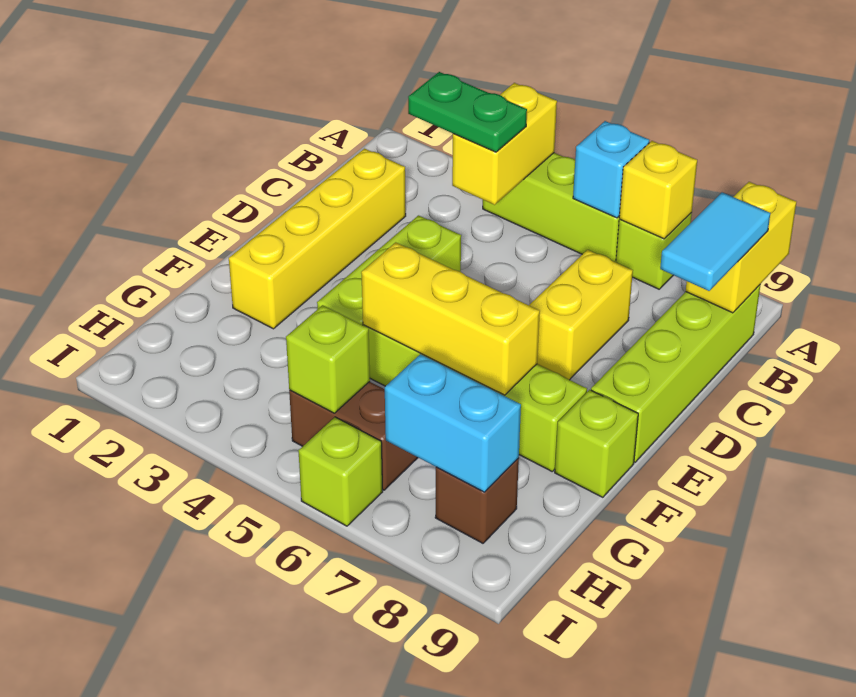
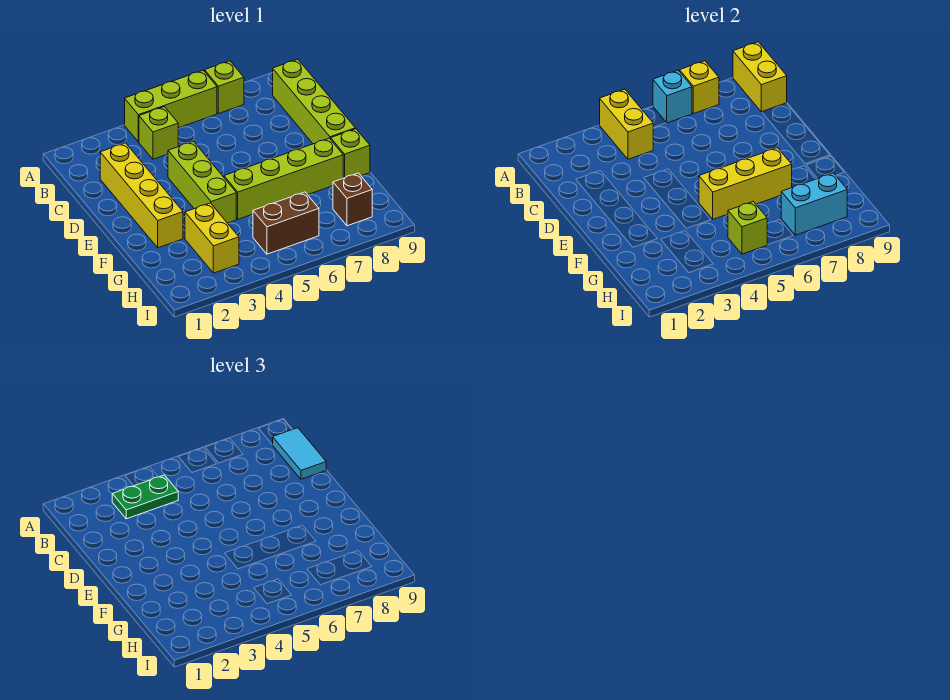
yellow brick C7:D7 level 1 -> yellow brick G3:H3 level 1
lime brick I6 level 1 -> lime brick B4 level 1

